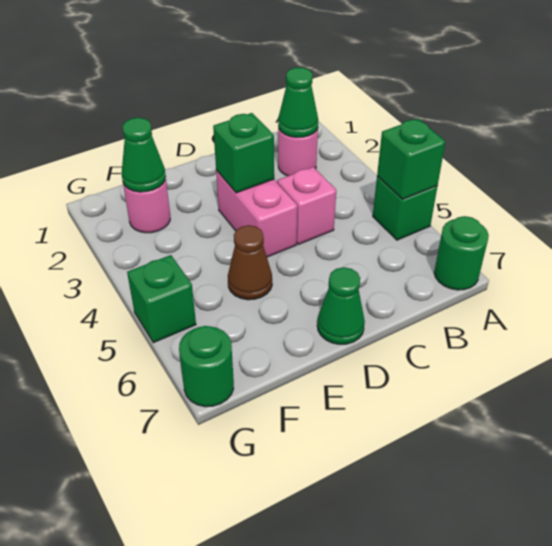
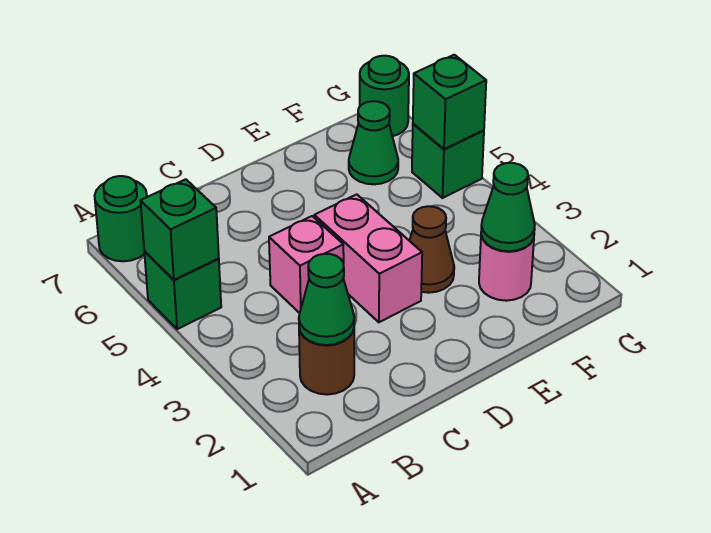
pink round brick B2 level 1 -> brown round brick B2 level 1
green brick D3 level 2 -> green brick G5 level 2
green cone D7 level 1 -> green cone F6 level 1
brown cone E5 level 1 -> brown cone E3 level 1

